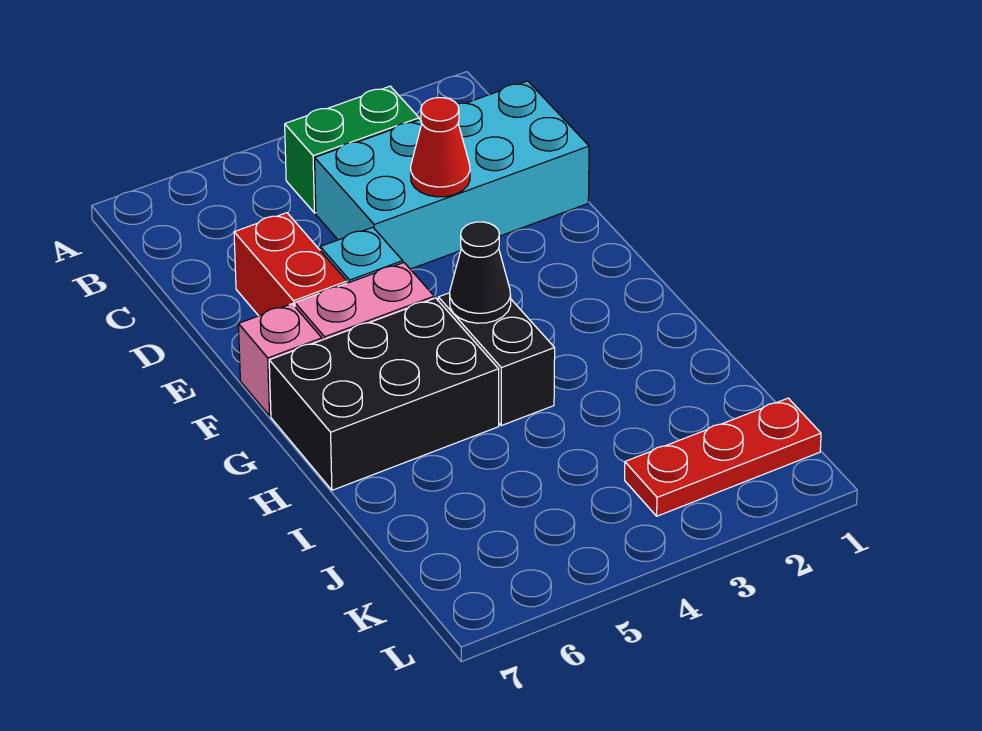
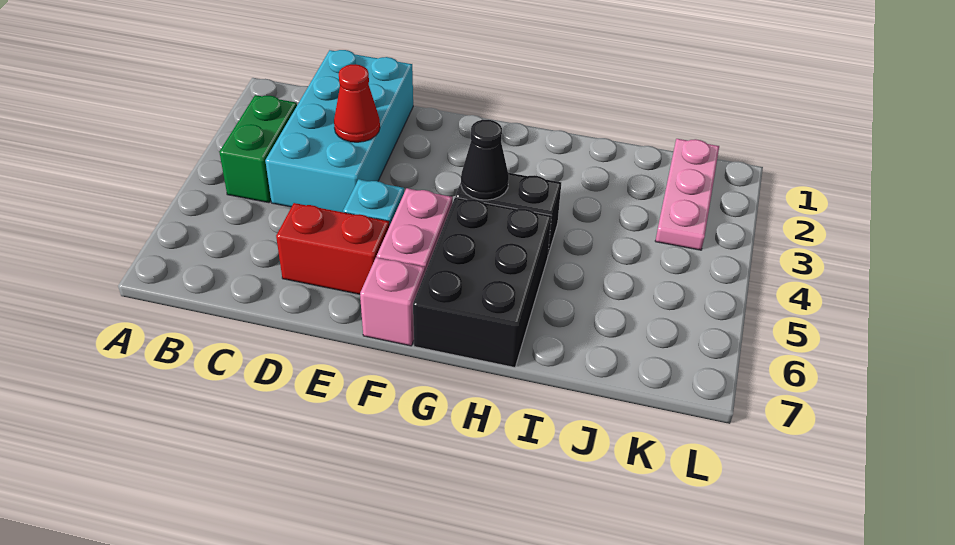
red plate K1:K3 level 1 -> pink plate K1:K3 level 1

